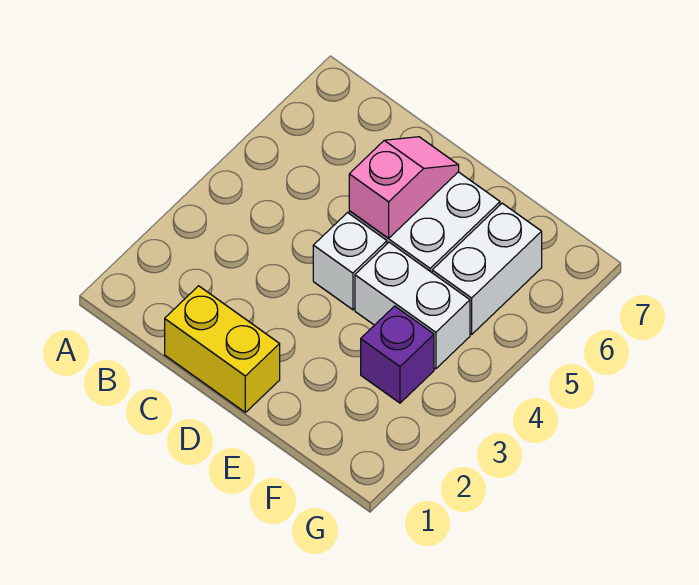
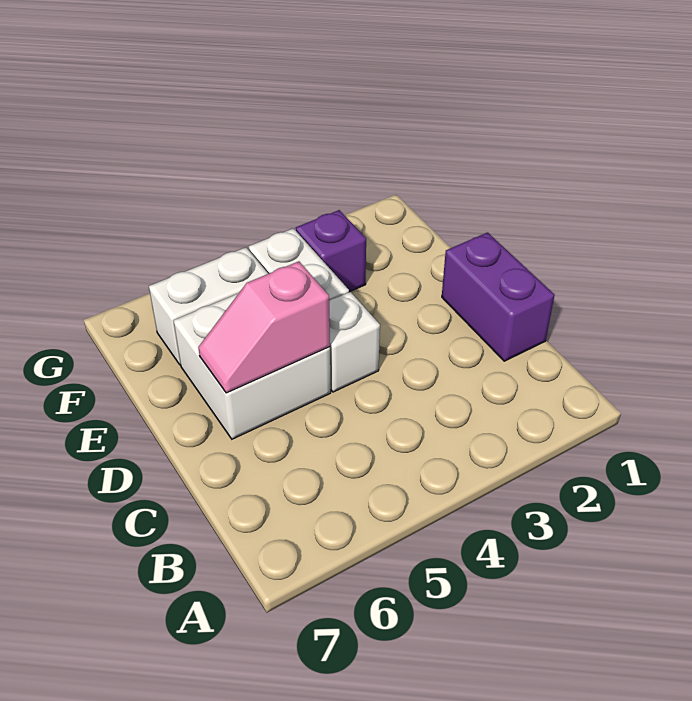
yellow brick C1:D1 level 1 -> purple brick C1:D1 level 1

